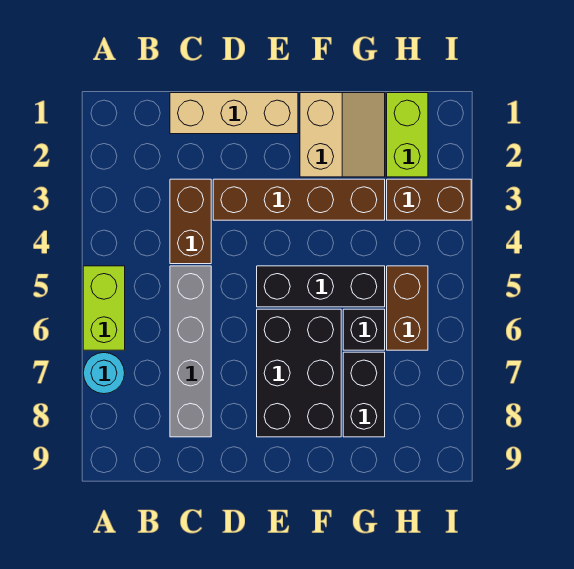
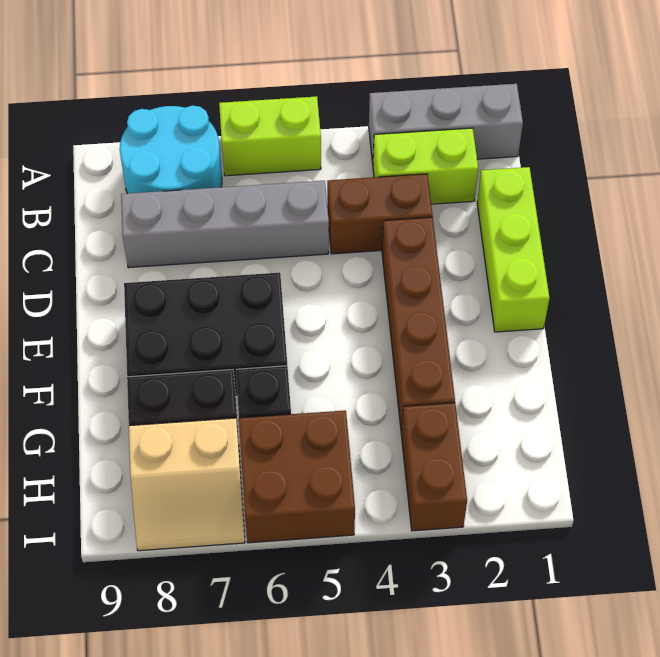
none -> grey brick A1:A3 level 1
cyan round brick A7 level 1 -> cyan round brick A7:B8 level 1
tan brick C1:E1 level 1 -> lime brick C1:E1 level 1
black brick E5:G5 level 1 -> none
tan slope F1:G2 level 1 top F -> tan slope H7:I8 level 1 top H
lime brick H1:H2 level 1 -> lime brick B2:B3 level 1
brown brick H5:H6 level 1 -> brown brick H5:I6 level 1

